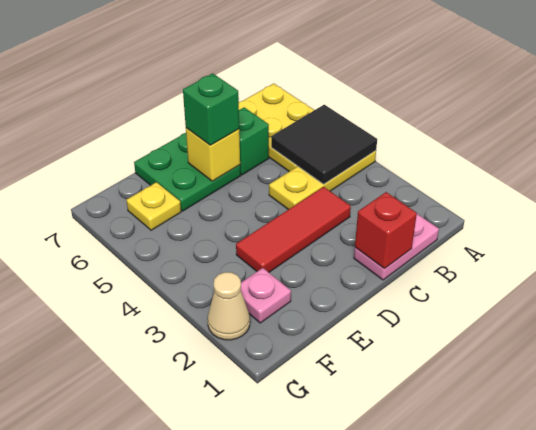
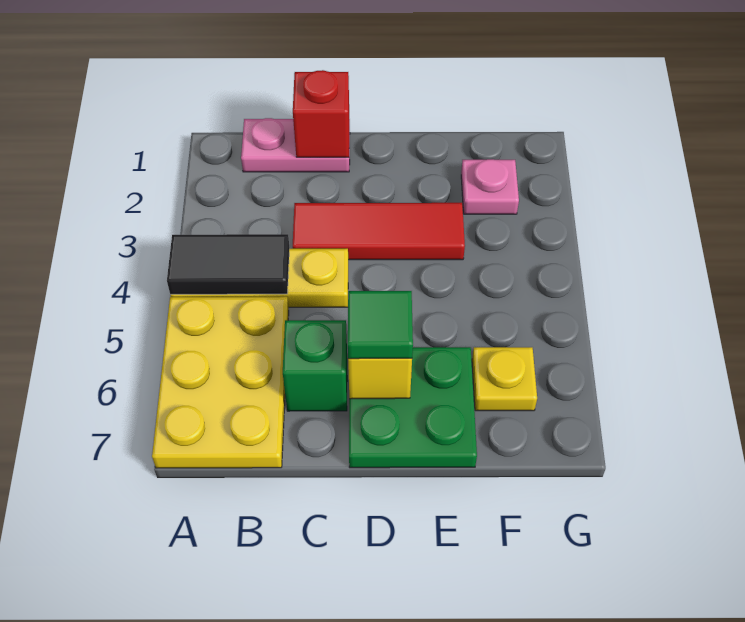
black tile A4:B5 level 2 -> black tile A4:B4 level 2
green brick D6 level 3 -> green tile D6 level 3
tan cone G2 level 1 -> none

